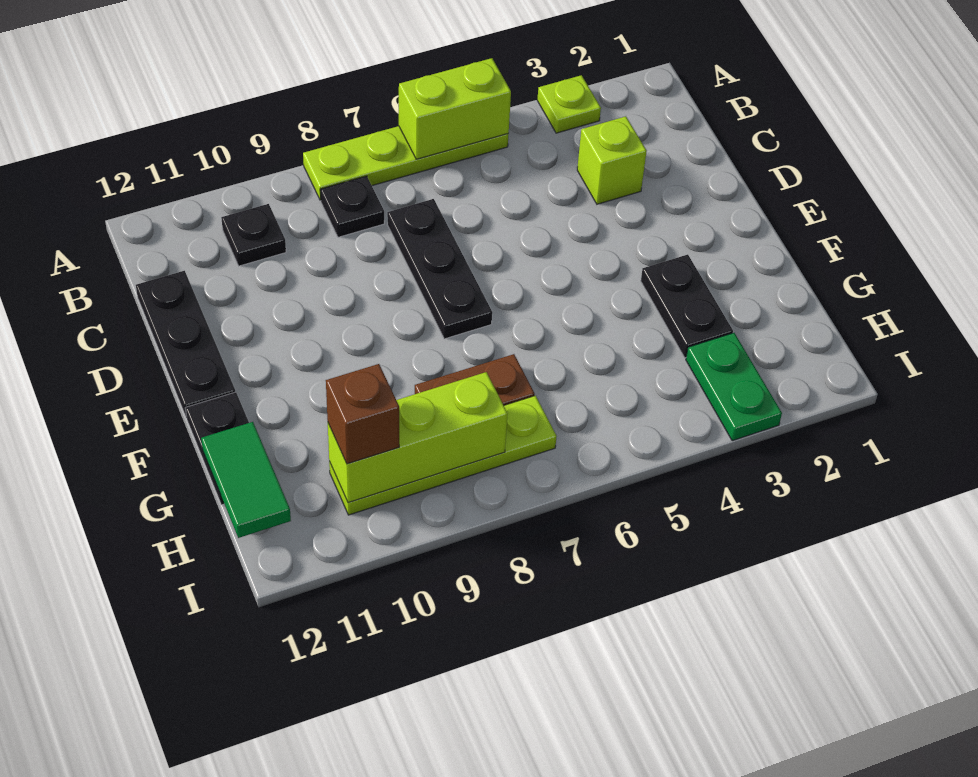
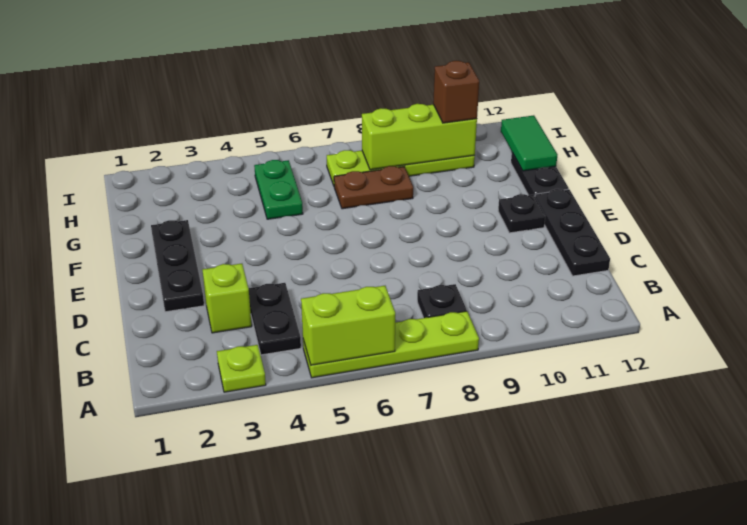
black plate B10 level 1 -> black plate E11 level 1
black plate C7:E7 level 1 -> black plate D2:F2 level 1
black plate F3:G3 level 1 -> black plate B4:C4 level 1
green plate H3:I3 level 1 -> green plate G5:H5 level 1

